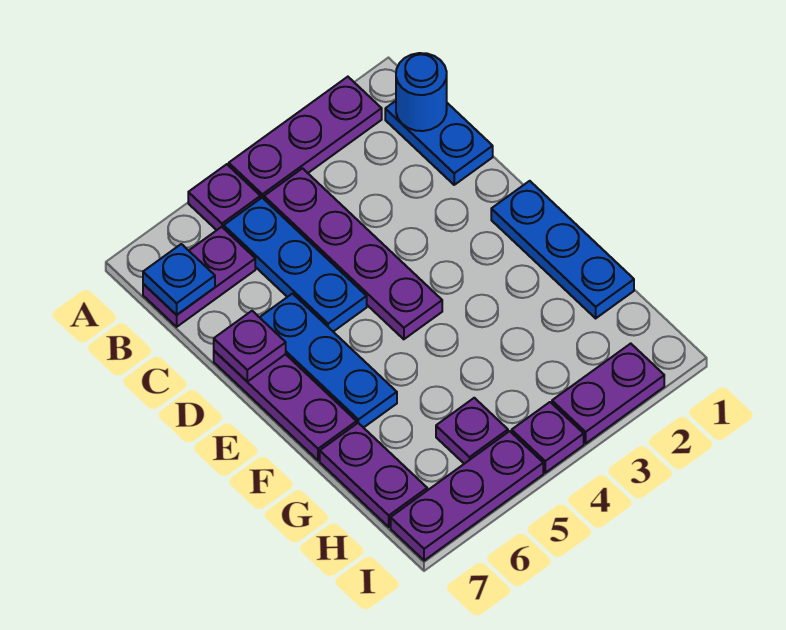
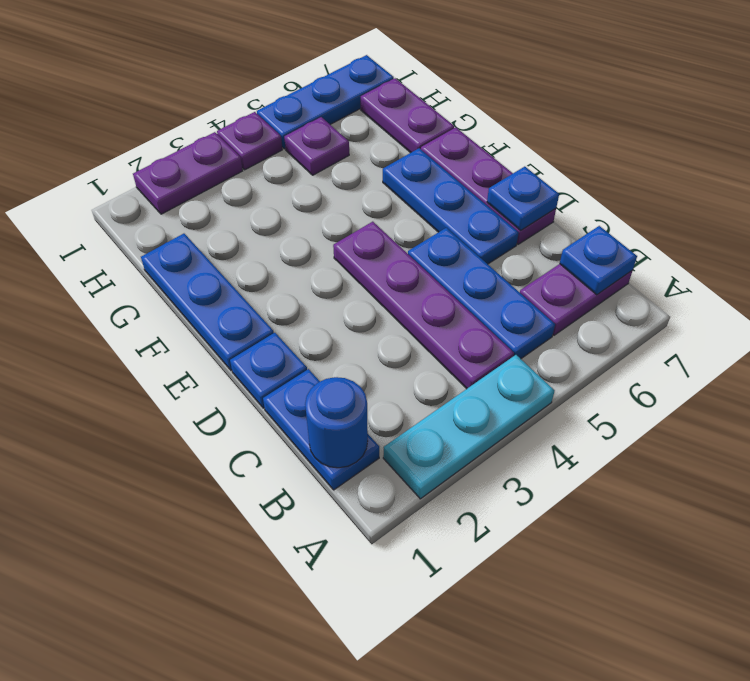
purple plate A2:A4 level 1 -> cyan plate A2:A4 level 1
purple plate A5 level 1 -> none
none -> blue plate D1 level 1
purple plate D7 level 2 -> blue plate D7 level 2
purple plate I5:I7 level 1 -> blue plate I5:I7 level 1

